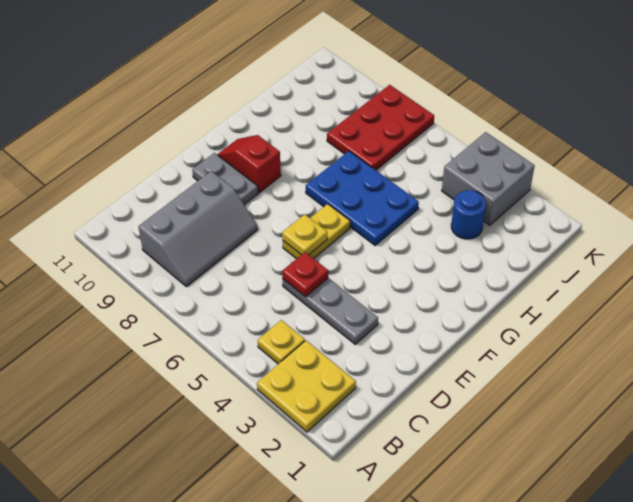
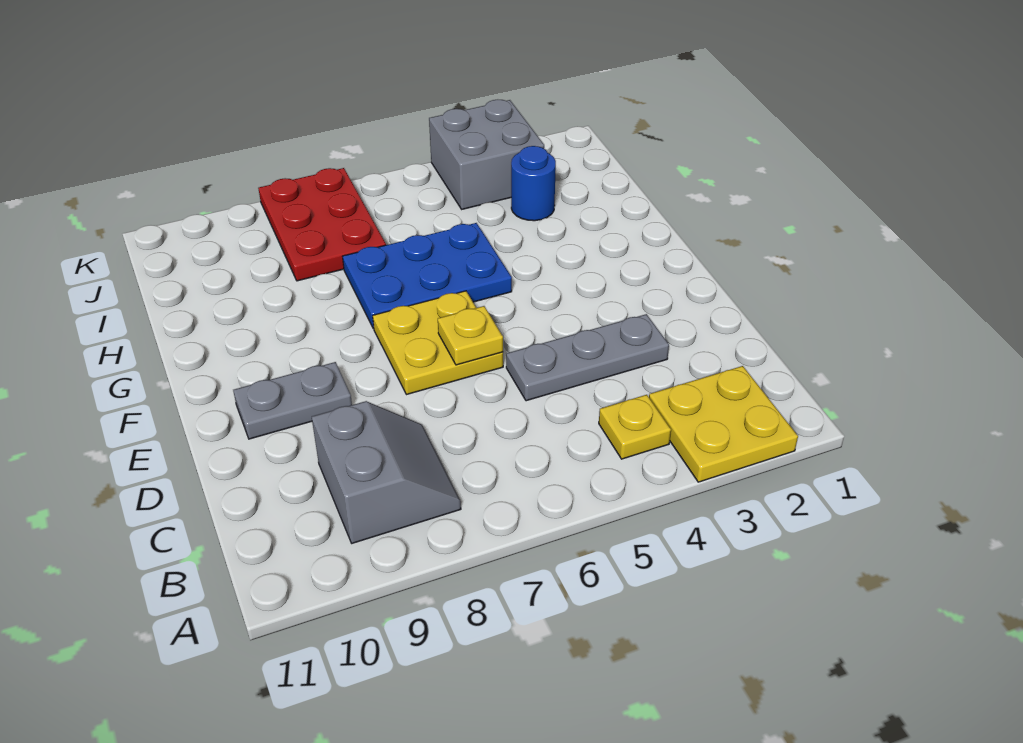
grey slope B8:D9 level 1 top 9 -> grey slope B8:C9 level 1 top 9
red plate D5 level 2 -> none
yellow plate E6:F6 level 1 -> yellow plate E6:F7 level 1
red slope F9:F10 level 1 top 9 -> none

